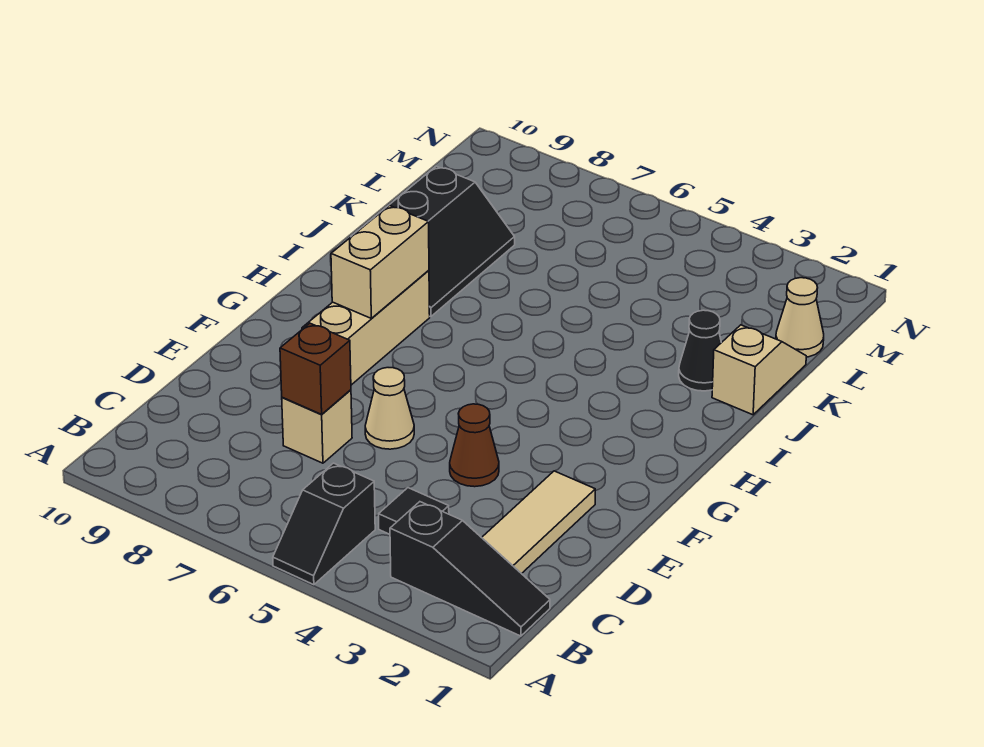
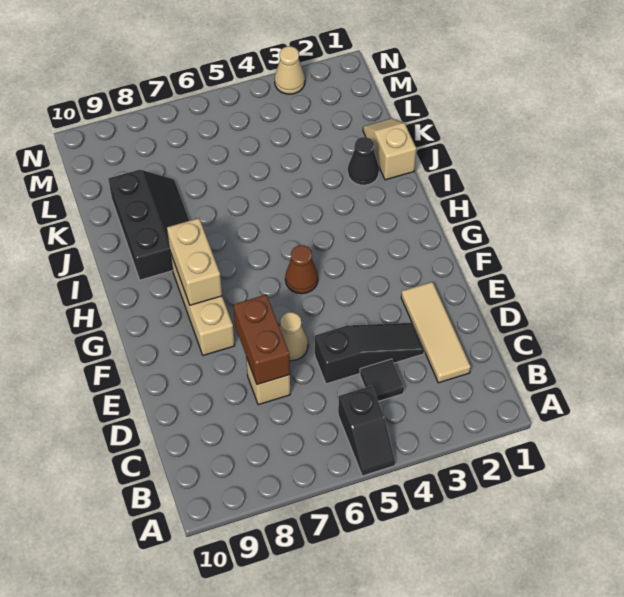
black slope B1:B3 level 1 top 3 -> black slope D3:D5 level 1 top 5
brown brick D7 level 2 -> brown brick D7:E7 level 2
brown cone E4 level 1 -> brown cone G5 level 1
tan cone L1 level 1 -> tan cone N3 level 1

